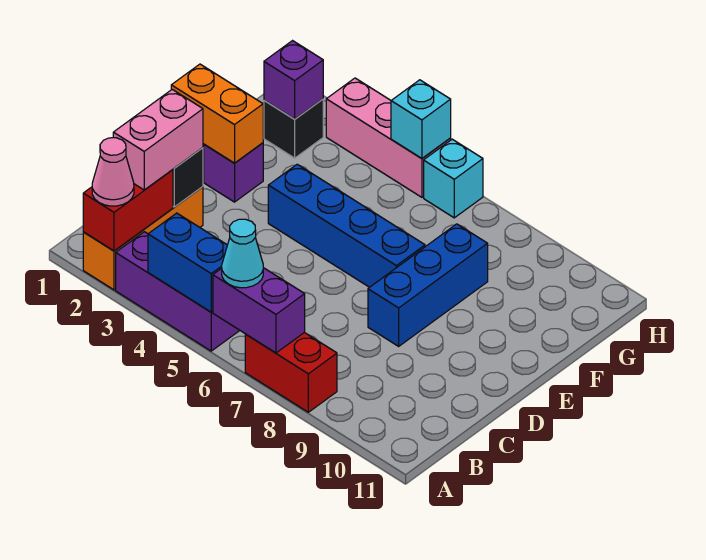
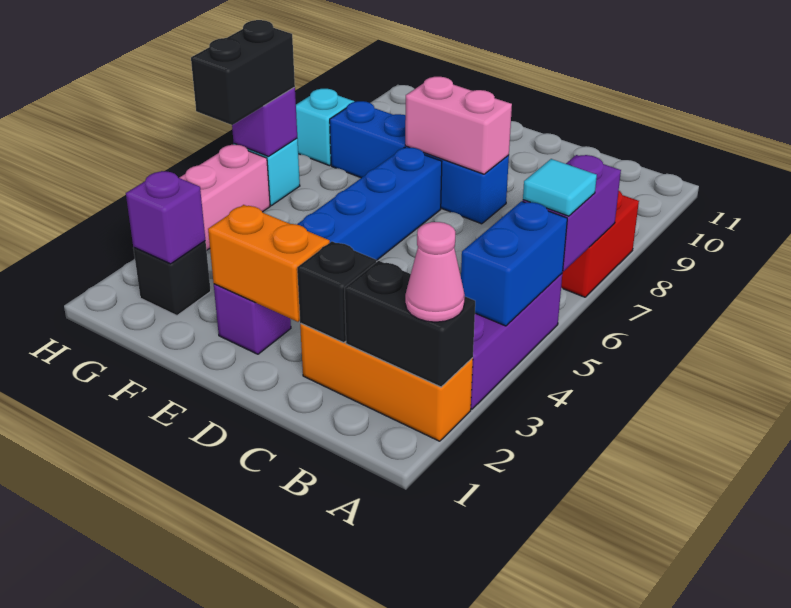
red brick A2:B2 level 2 -> black brick A2:B2 level 2
cyan cone A6 level 3 -> cyan tile A6 level 3
pink brick B2:C2 level 3 -> pink brick D8:E8 level 2
blue brick D8:F8 level 1 -> blue brick D8:G8 level 1
orange brick E1:E2 level 2 -> orange brick D2:E2 level 2
cyan brick H5 level 2 -> cyan brick H8 level 1
none -> black brick H5:H6 level 3
none -> purple brick H6 level 2

